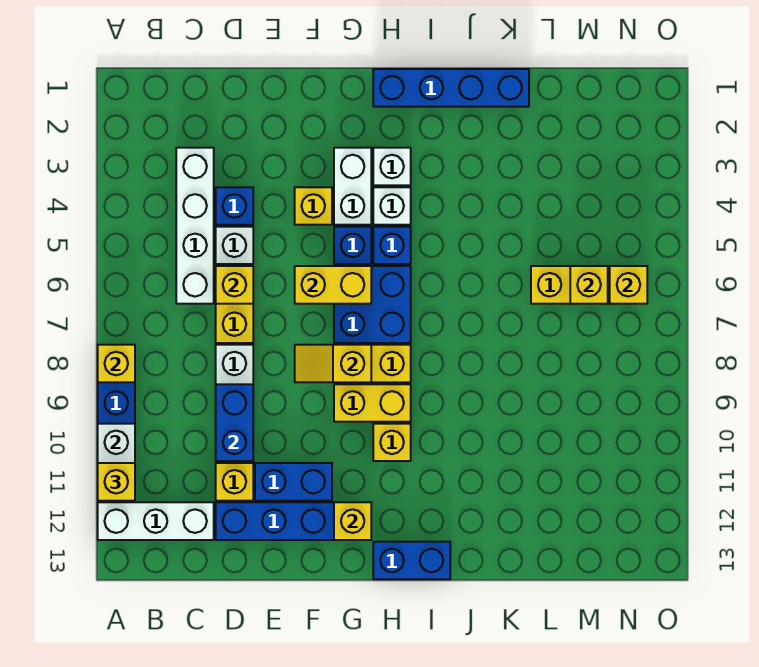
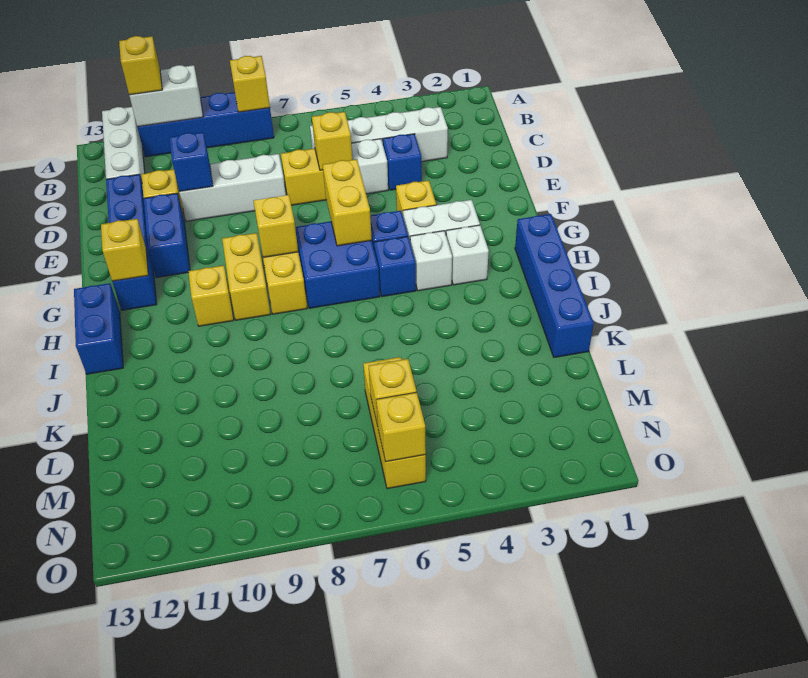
blue brick D9:D10 level 2 -> blue brick D10 level 2

